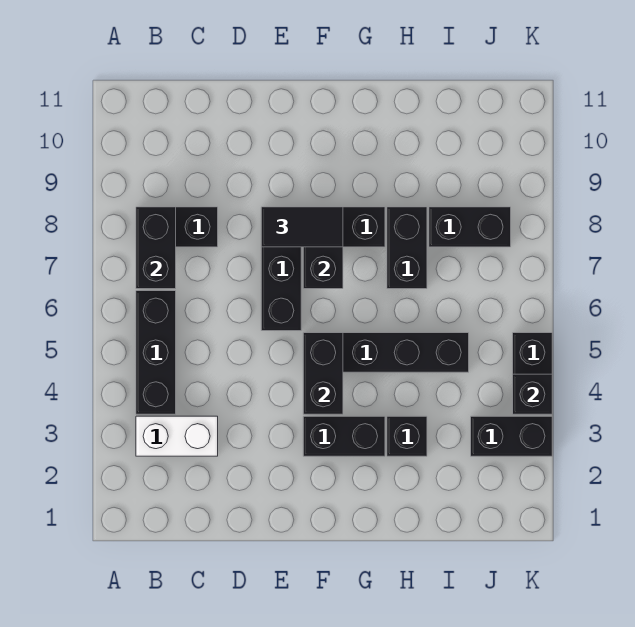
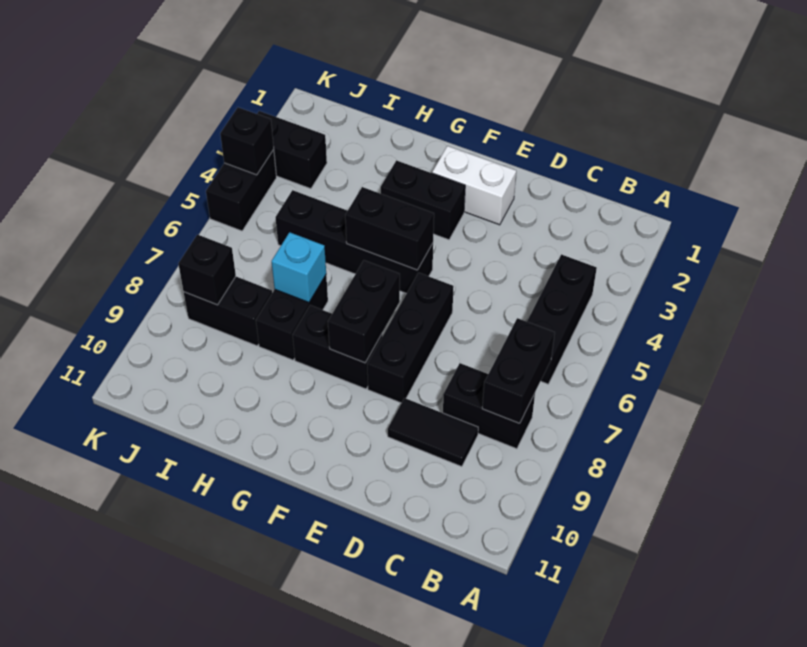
white brick B3:C3 level 1 -> white brick E2:F2 level 1
black tile E8:F8 level 3 -> black tile C9:D9 level 1
black brick F4:F5 level 2 -> black brick F5:G5 level 2
black brick H3 level 1 -> black brick J8 level 2
none -> cyan brick H7 level 2

